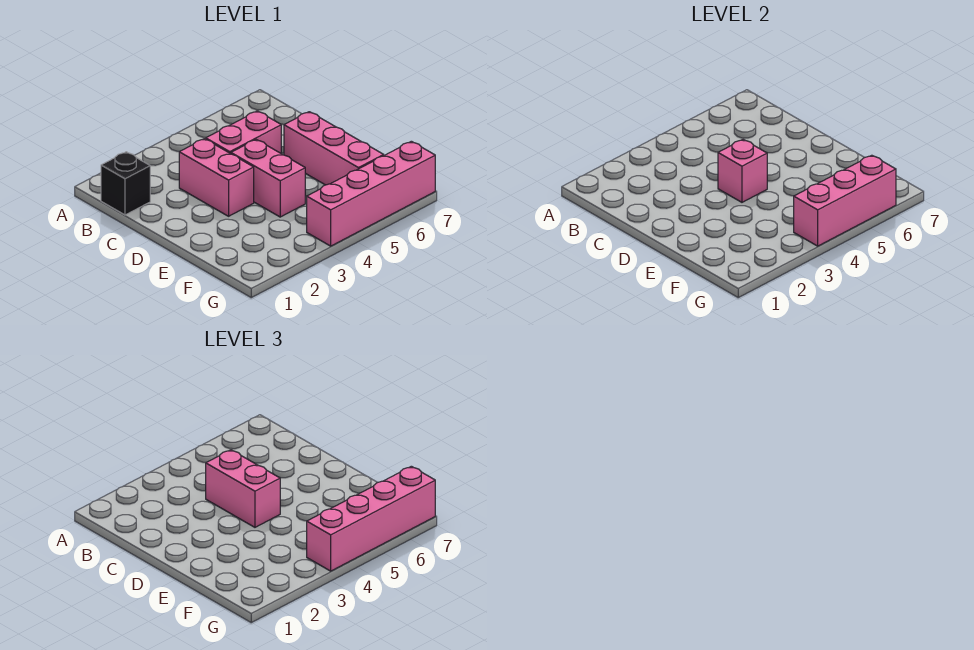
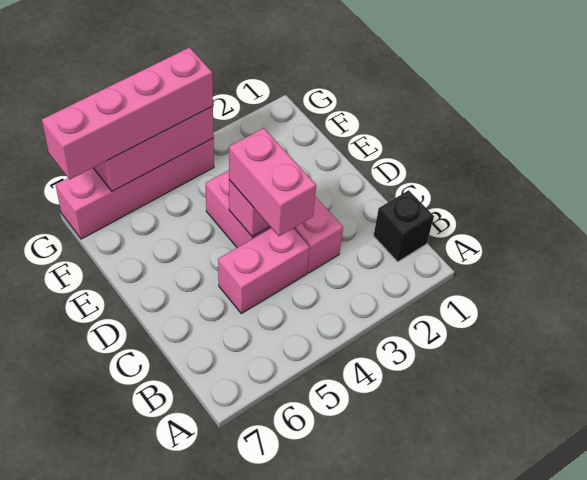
pink brick D6:F6 level 1 -> none

